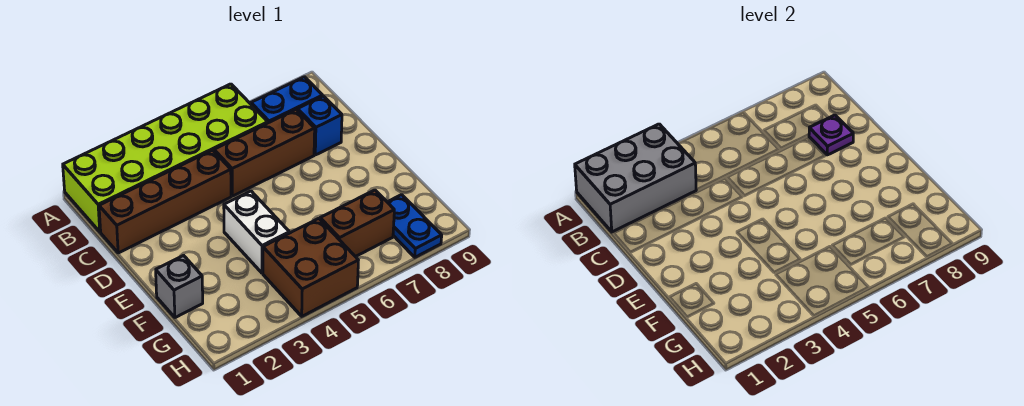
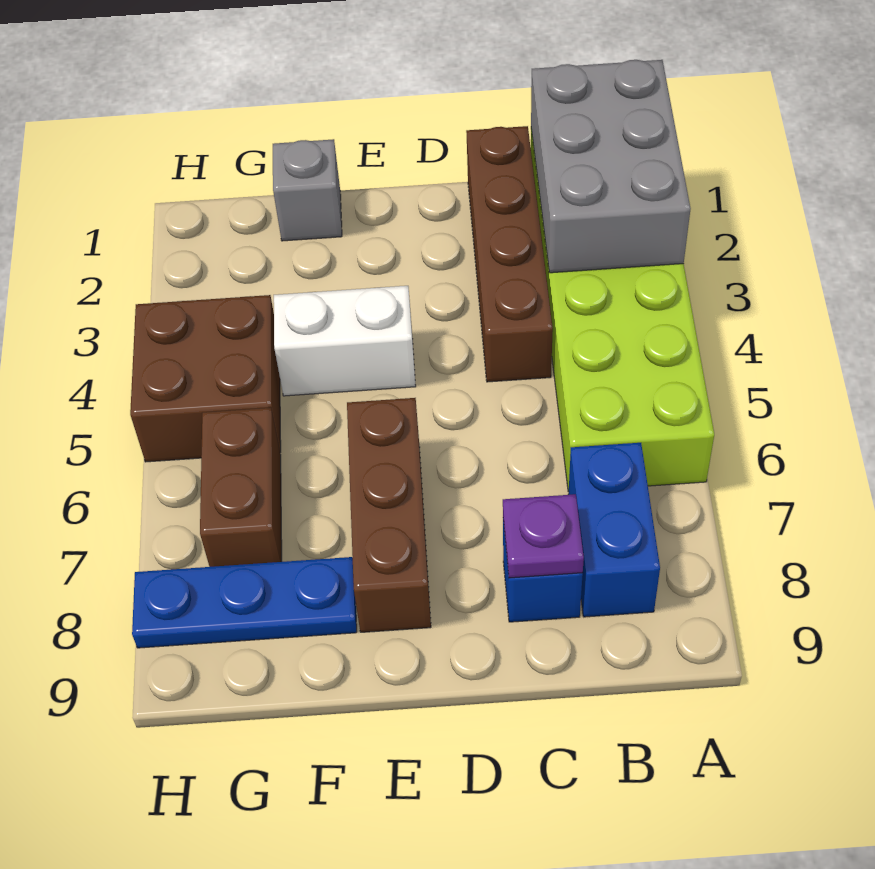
brown brick C5:C7 level 1 -> brown brick E6:E8 level 1
blue plate G8:H8 level 1 -> blue plate F8:H8 level 1

